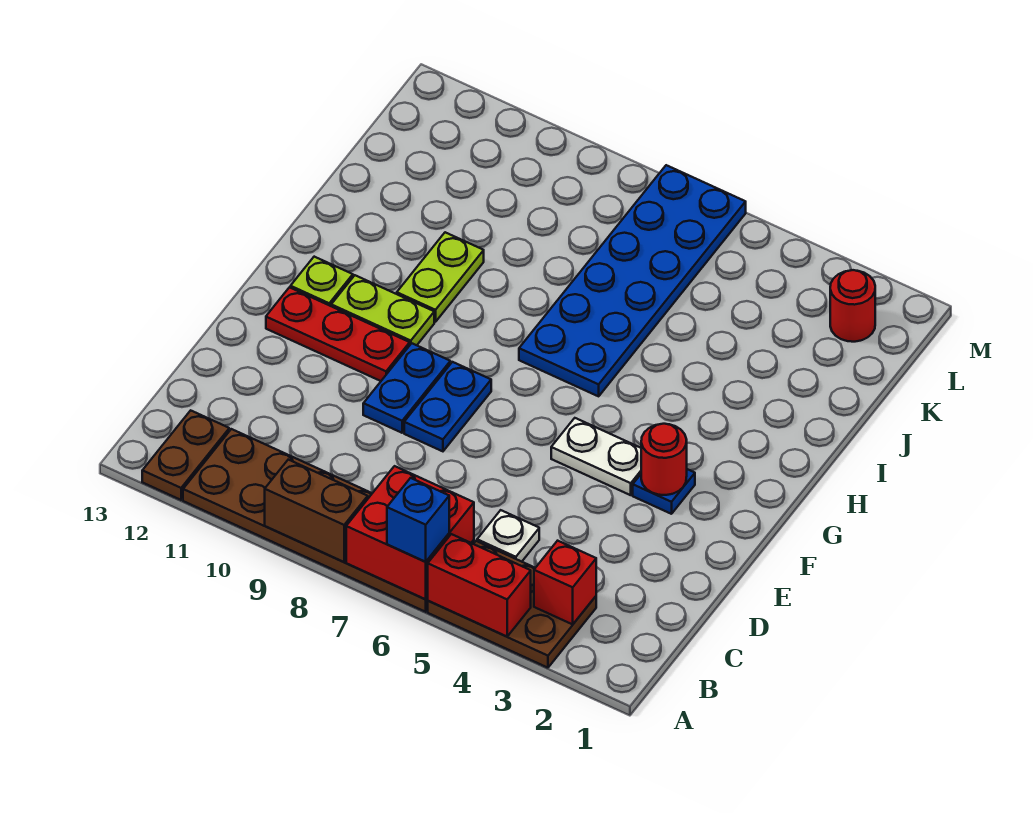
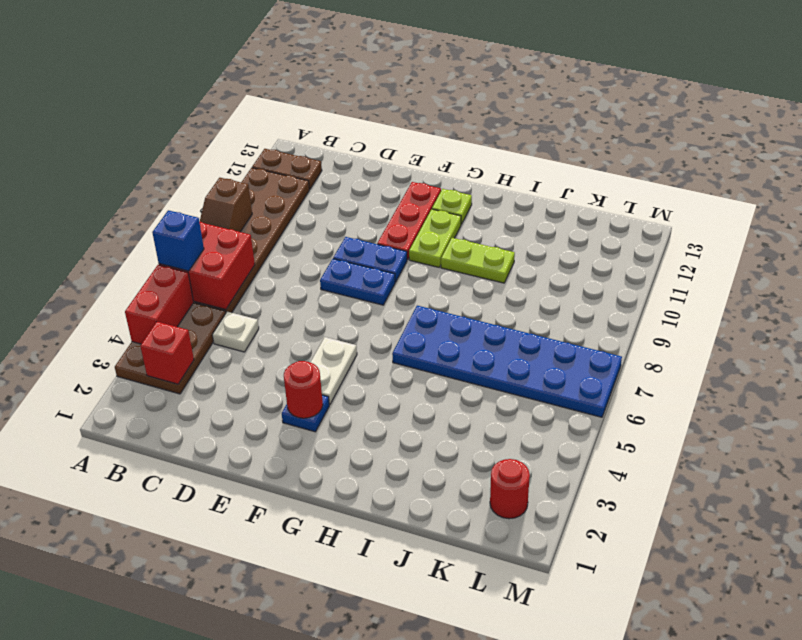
brown brick A8:A9 level 2 -> brown slope A8:A9 level 2 top 9

